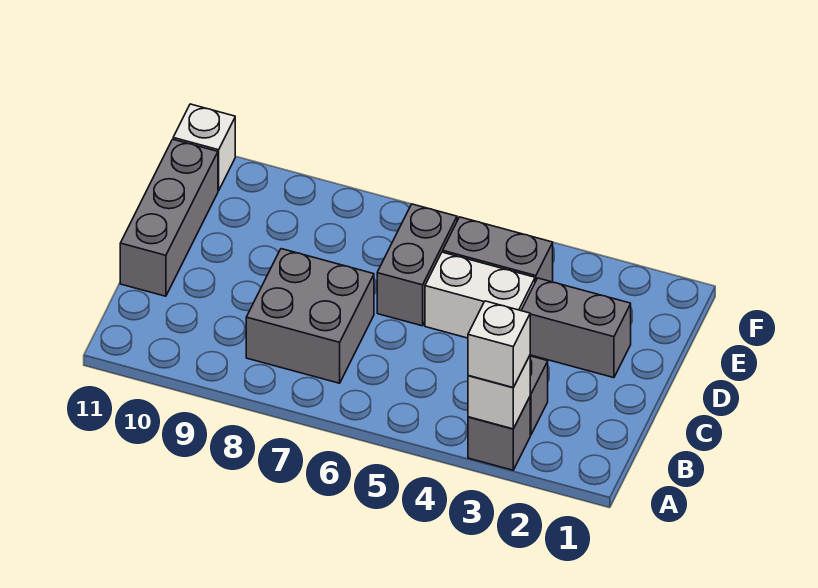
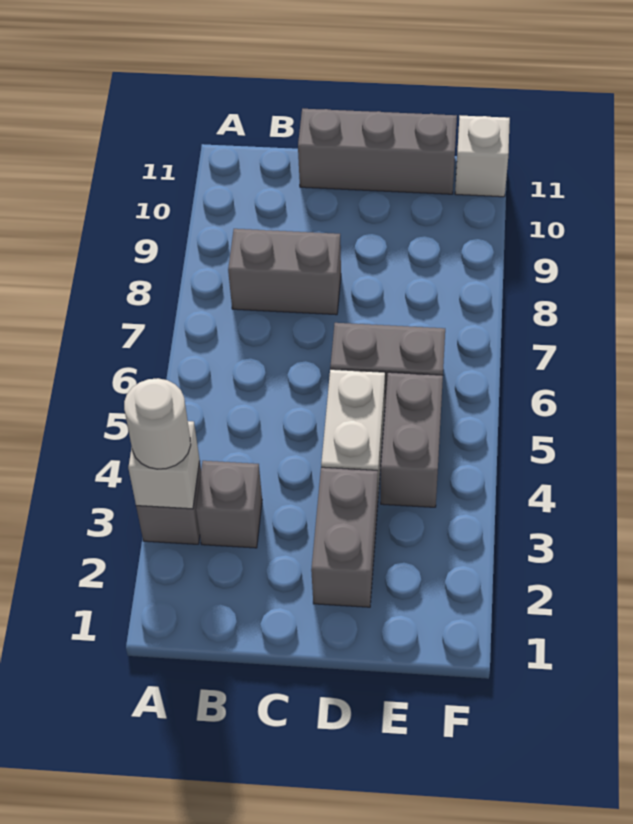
white brick A3 level 3 -> white round brick A3 level 3
grey brick B7:C8 level 1 -> grey brick B8:C8 level 1

